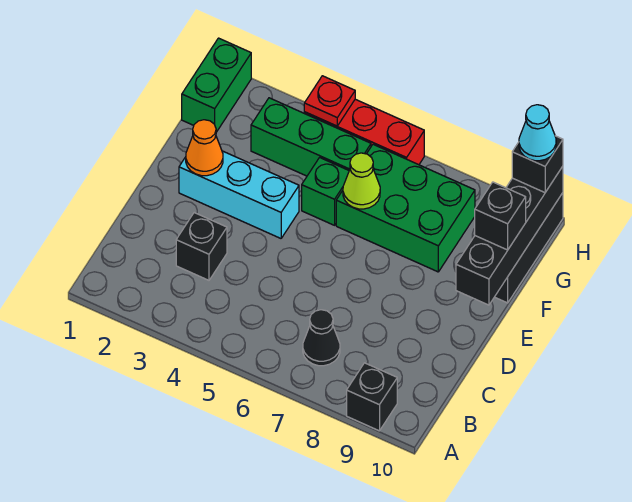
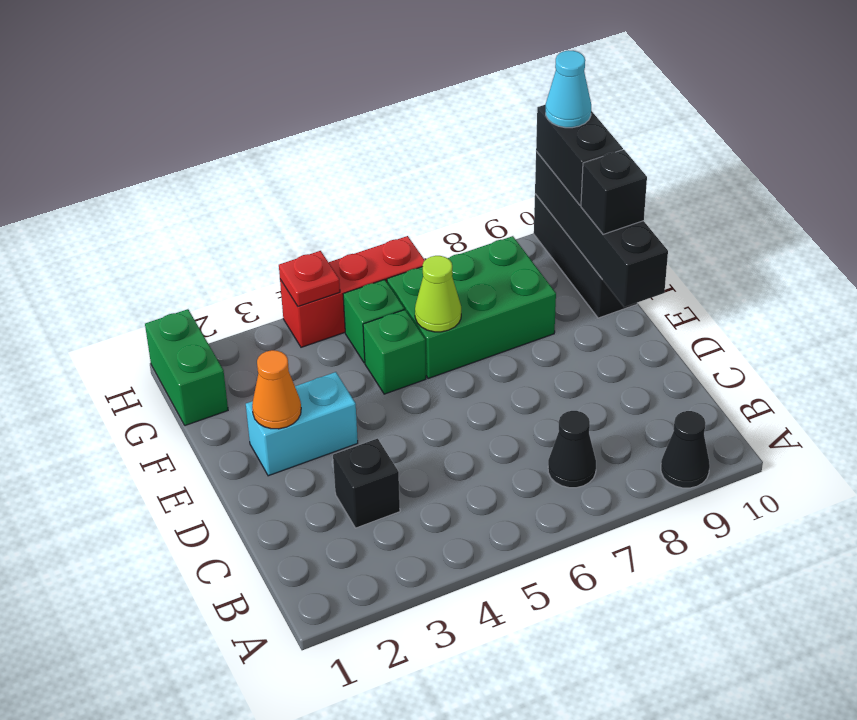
black brick A9 level 1 -> black cone A9 level 1
cyan brick E2:E4 level 1 -> cyan brick E2:E3 level 1
green brick G3:G5 level 1 -> green brick G5 level 1
black brick H10 level 3 -> black brick G10:H10 level 3

